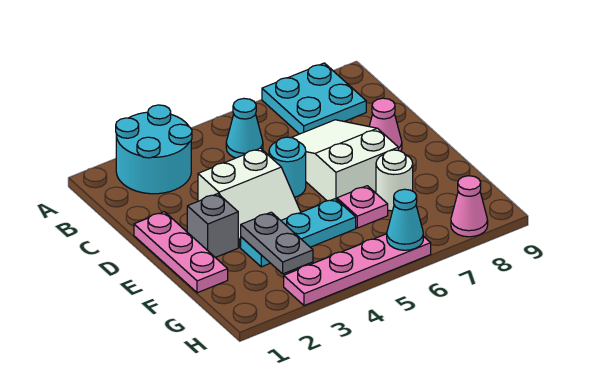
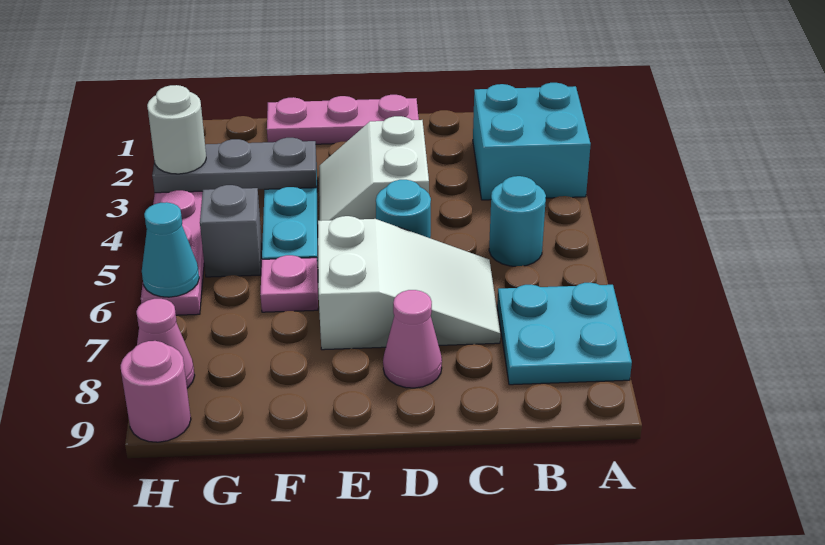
cyan round brick A2:B3 level 1 -> cyan brick A2:B3 level 1
cyan cone B5 level 1 -> cyan round brick B5 level 1
grey brick E2 level 1 -> grey brick G5 level 1
grey plate F3:G3 level 2 -> grey plate F3:H3 level 2
white round brick F7 level 1 -> white round brick H3 level 3
none -> pink round brick H9 level 1

